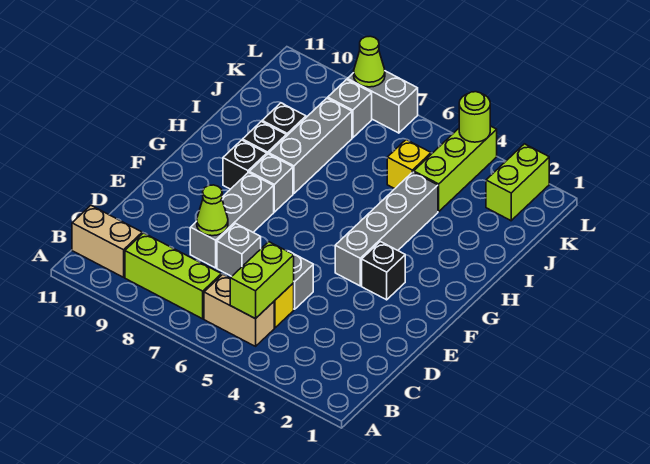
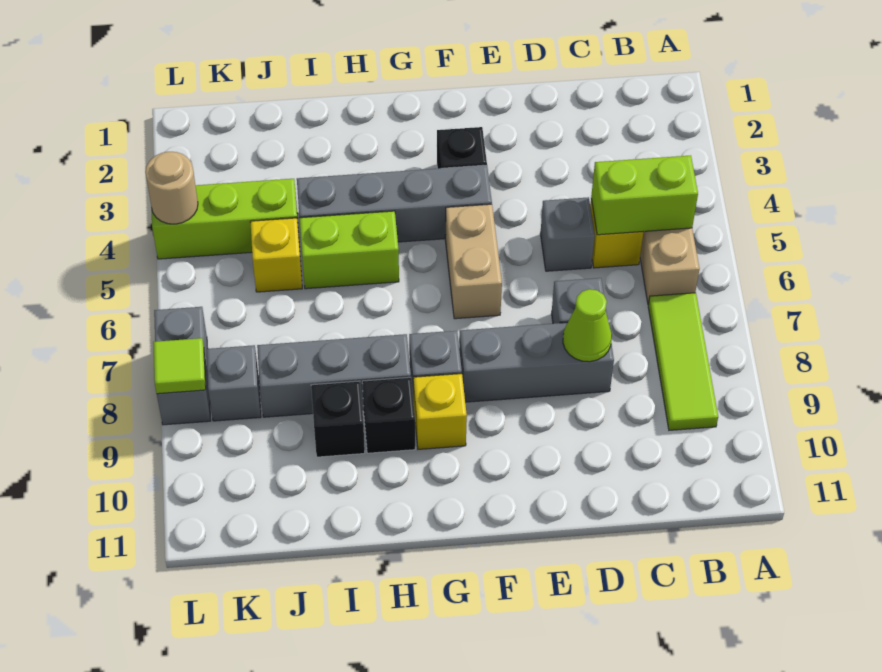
lime brick B7:B9 level 1 -> lime tile B7:B9 level 1
tan brick B10:B11 level 1 -> tan brick F5:F6 level 1
black brick G9 level 1 -> yellow brick G9 level 1
lime brick K2:L2 level 1 -> lime brick H5:I5 level 1
lime round brick L4 level 2 -> tan round brick L4 level 2
lime cone L8 level 2 -> lime tile L8 level 2

